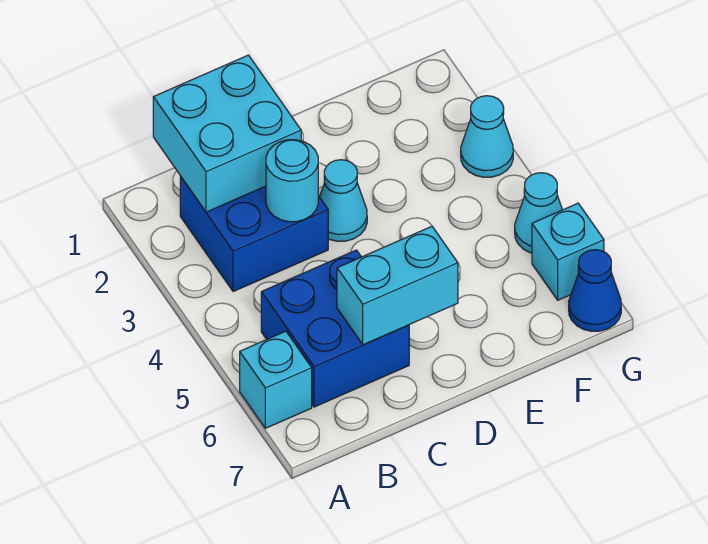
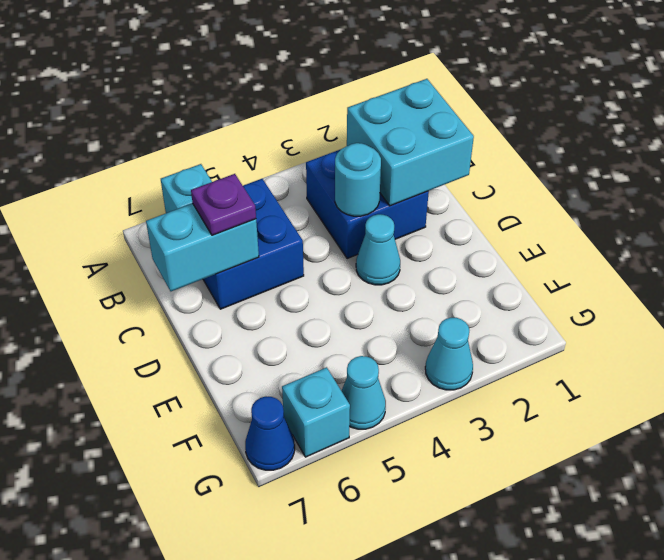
cyan brick C6:D6 level 2 -> cyan brick C6:C7 level 2
none -> purple plate C6 level 3

